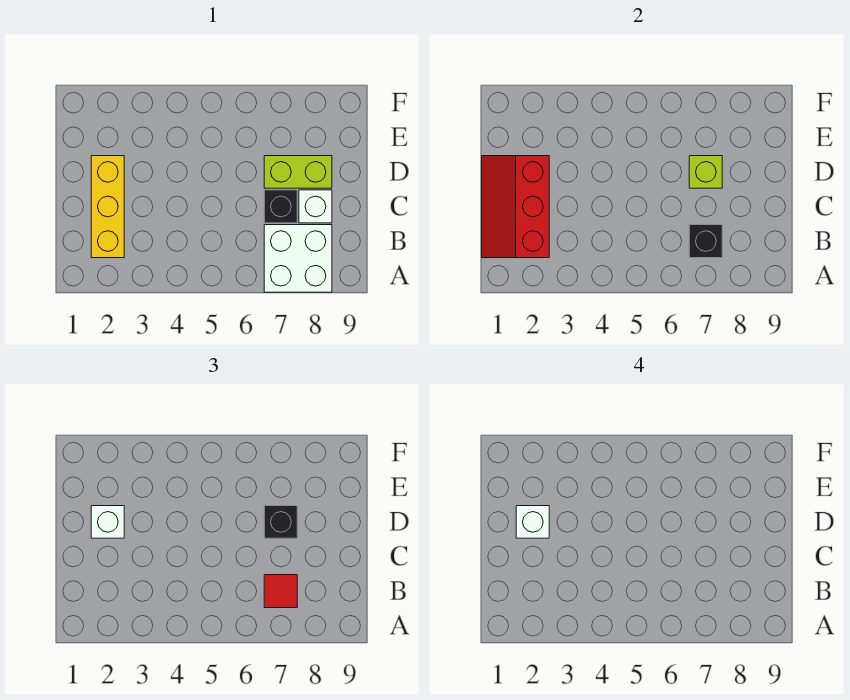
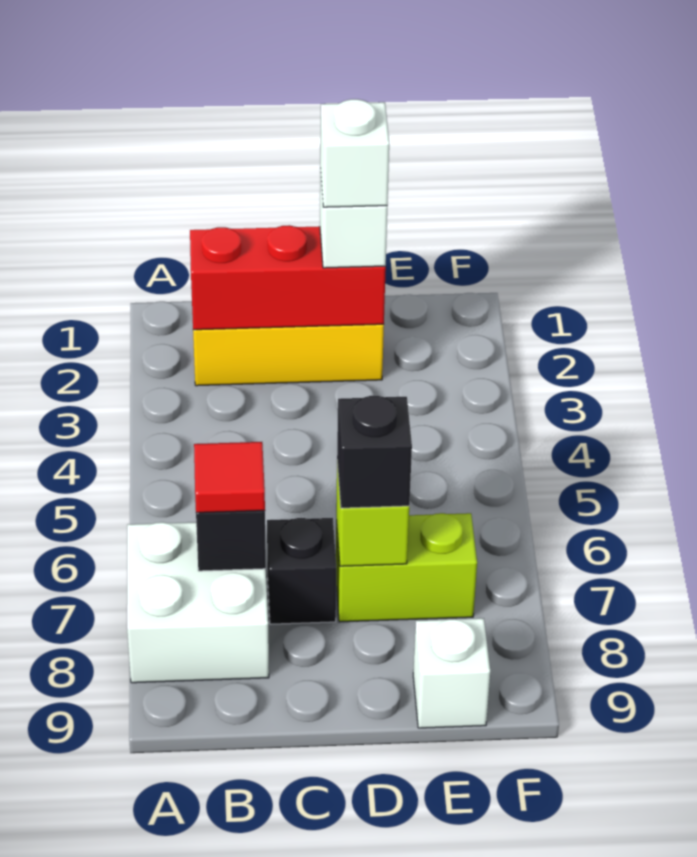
white brick C8 level 1 -> white brick E9 level 1
lime brick D7:D8 level 1 -> lime brick D7:E7 level 1

